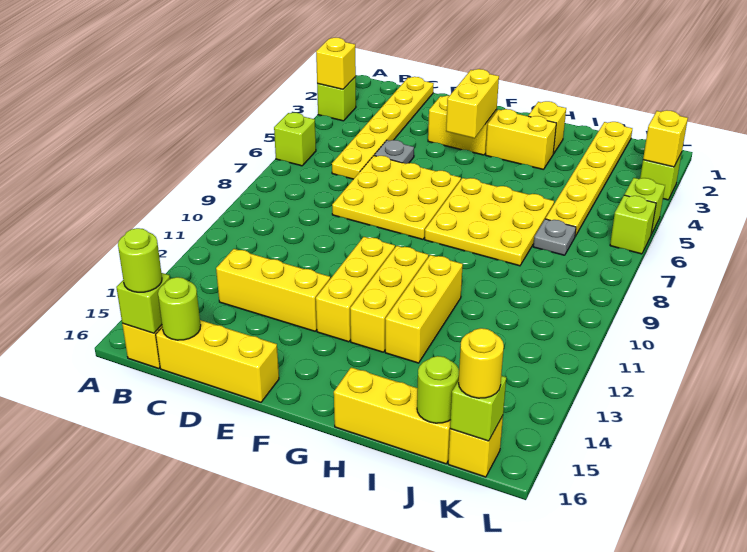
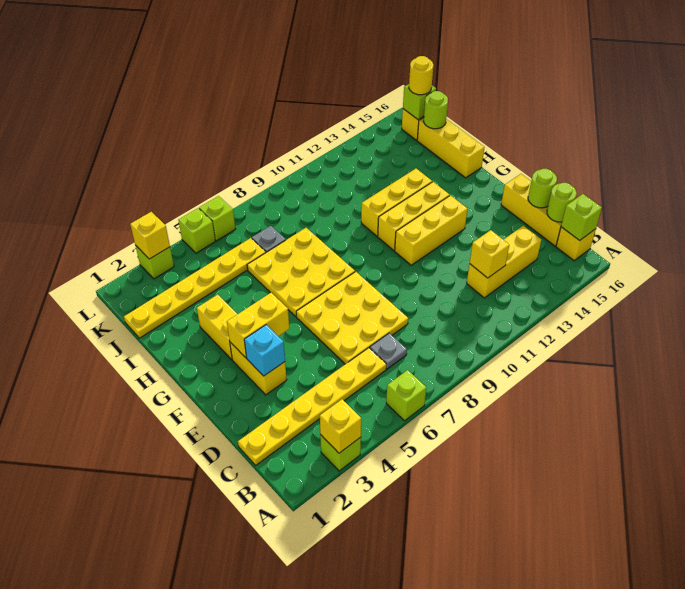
lime round brick B16 level 3 -> lime round brick D16 level 2
yellow brick C13:E13 level 1 -> yellow brick C12:C14 level 1
grey plate D5 level 1 -> grey plate C7 level 1
none -> cyan brick E3 level 2
yellow brick H2 level 1 -> yellow brick C12 level 2

